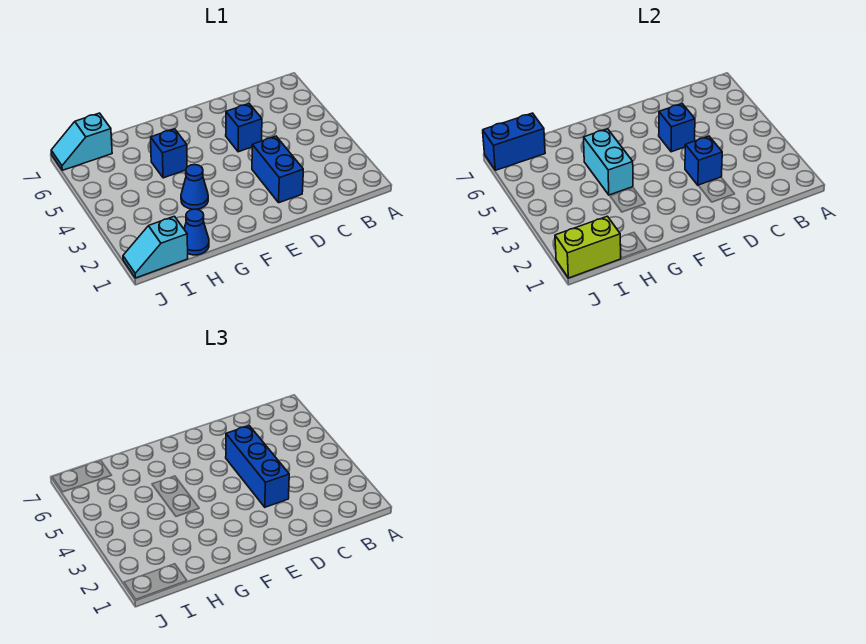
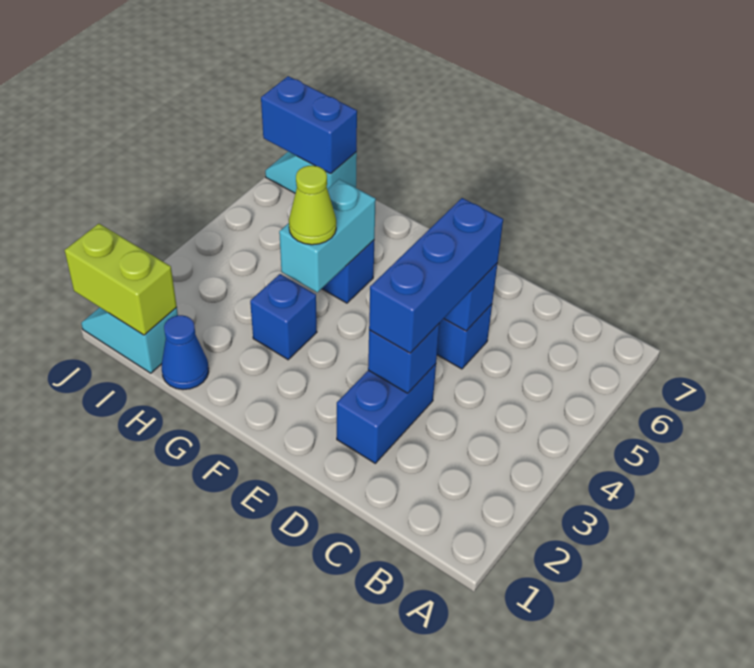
blue cone G3 level 1 -> blue brick G3 level 1
none -> lime cone G4 level 3

